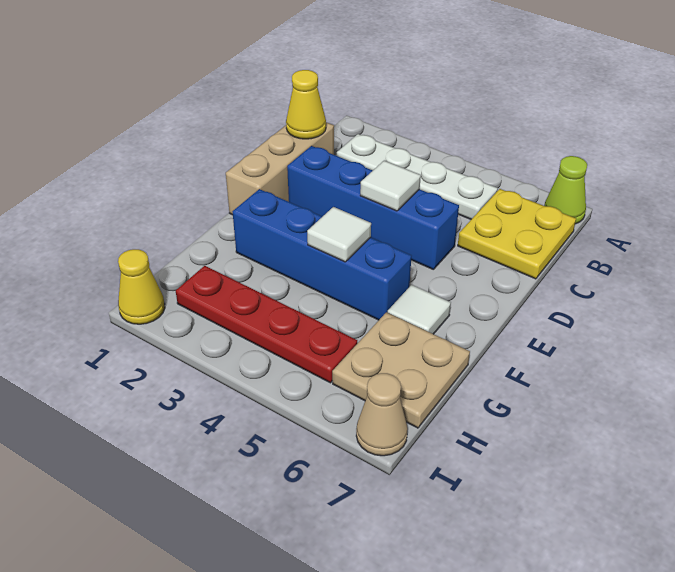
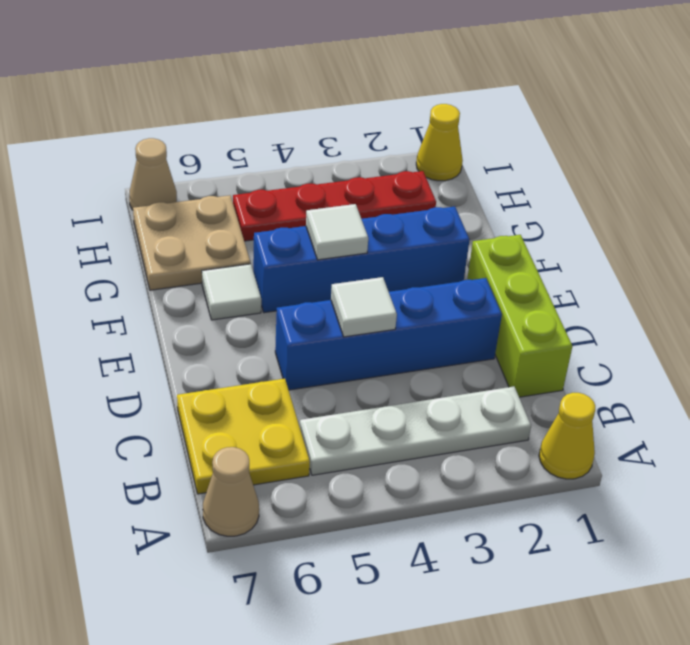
lime cone A7 level 1 -> tan cone A7 level 1
tan brick C1:E1 level 1 -> lime brick C1:E1 level 1
yellow cone C1 level 2 -> yellow cone A1 level 1

